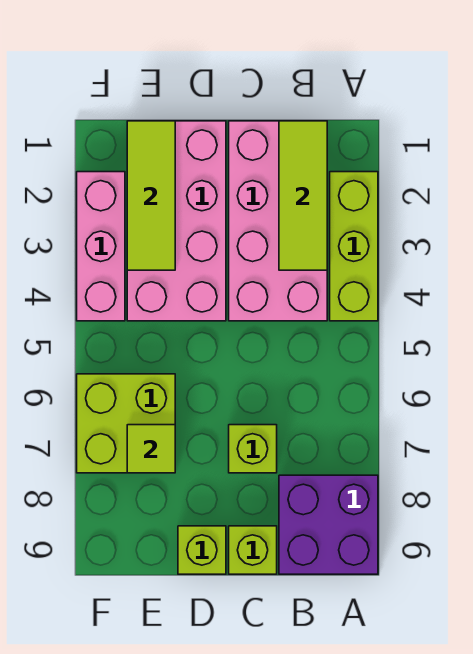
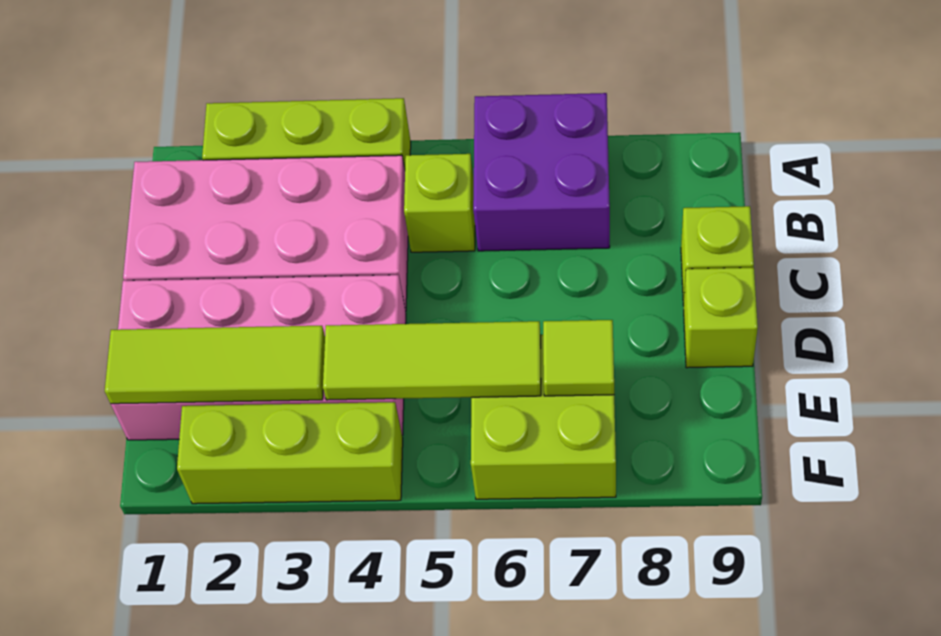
purple brick A8:B9 level 1 -> purple brick A6:B7 level 1
lime tile B1:B3 level 2 -> lime tile E4:E6 level 2
lime brick C7 level 1 -> lime brick B5 level 1
pink brick F2:F4 level 1 -> lime brick F2:F4 level 1

